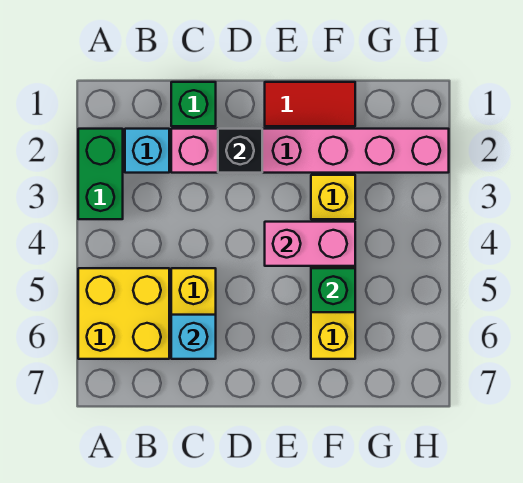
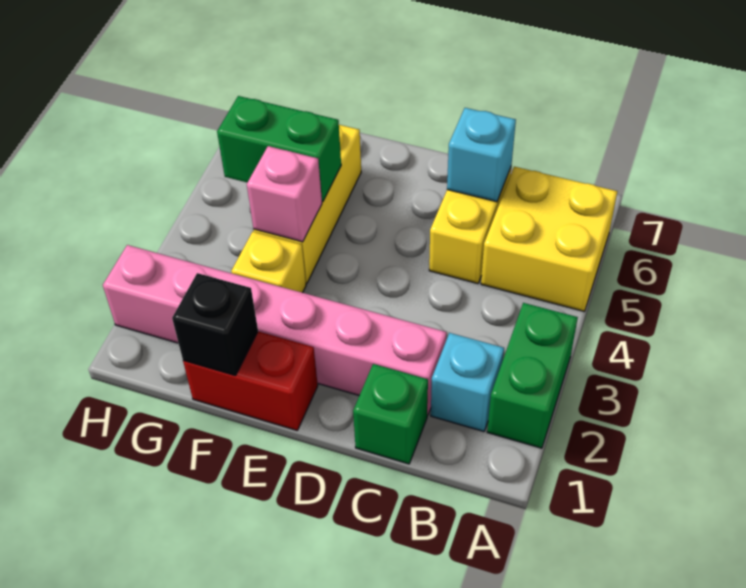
black brick D2 level 2 -> black brick F1 level 2
red tile E1:F1 level 1 -> red brick E1:F1 level 1
pink brick E4:F4 level 2 -> pink brick F4 level 2
green brick F5 level 2 -> green brick F5:G5 level 2

